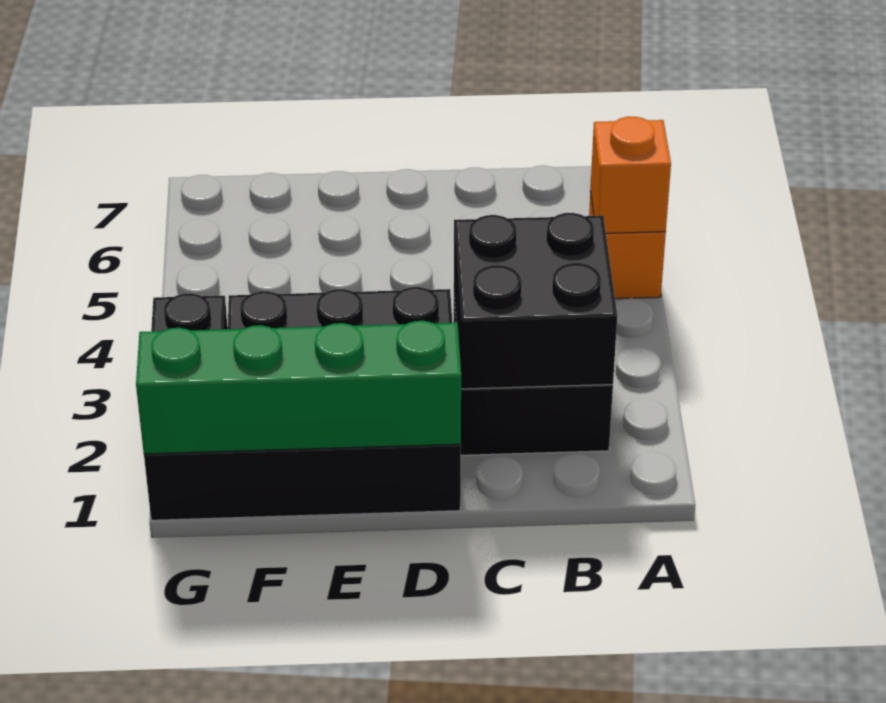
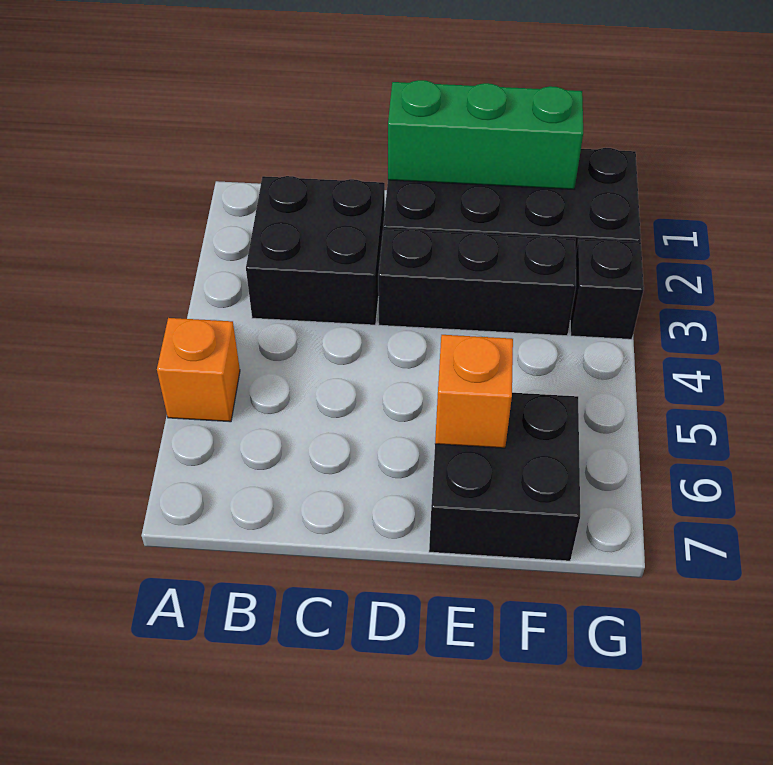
orange brick A5 level 2 -> orange brick E6 level 2
black brick B2:C3 level 2 -> black brick E6:F7 level 1
green brick D1:G1 level 2 -> green brick D1:F1 level 2

